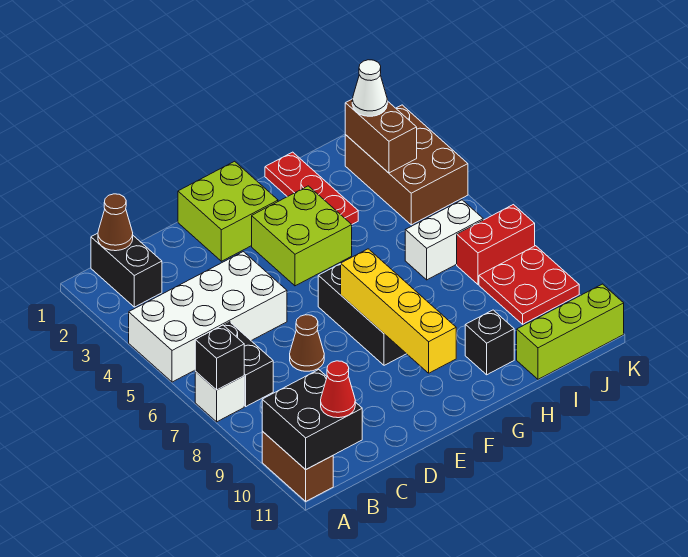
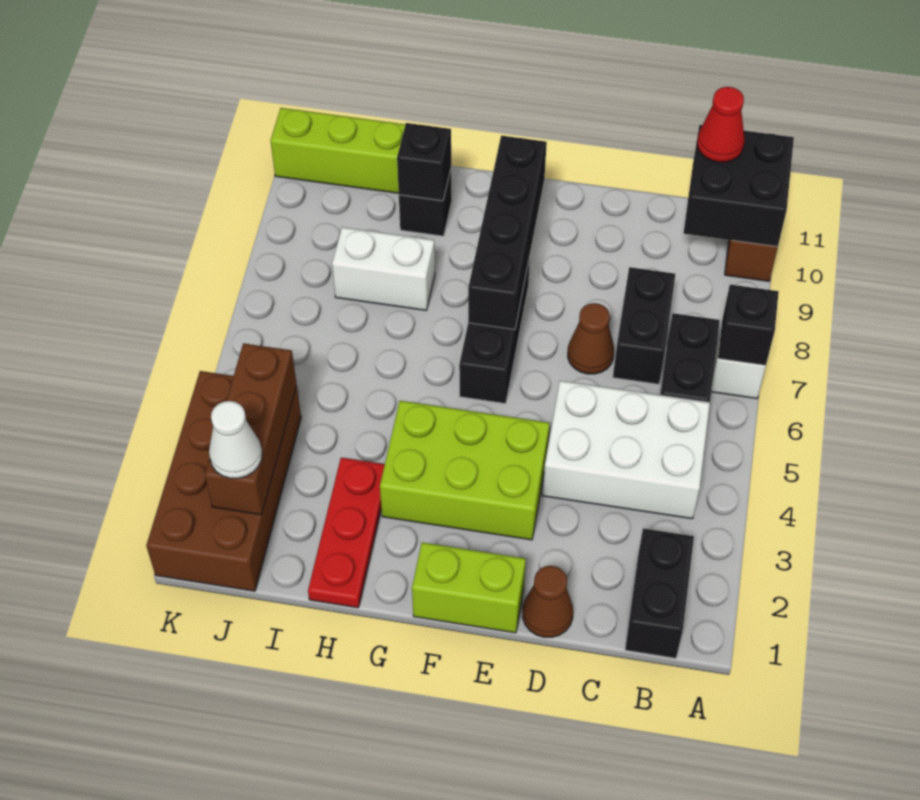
white brick A4:D5 level 1 -> white brick B4:D5 level 1
brown cone B1 level 2 -> brown cone D1 level 1
none -> black brick C7:C8 level 1
lime brick E1:F2 level 1 -> lime brick E1:F1 level 1
lime brick F3:G4 level 1 -> lime brick E3:G4 level 1
yellow brick F7:F10 level 2 -> black brick F7:F10 level 2
none -> black brick H10 level 2
white brick I6:J6 level 1 -> white brick H8:I8 level 1
brown brick J2:K4 level 1 -> brown brick J1:K4 level 1
brown brick J2:J3 level 2 -> brown brick J2:J4 level 2
red brick J7:K7 level 1 -> none
red plate J8:K9 level 1 -> none

